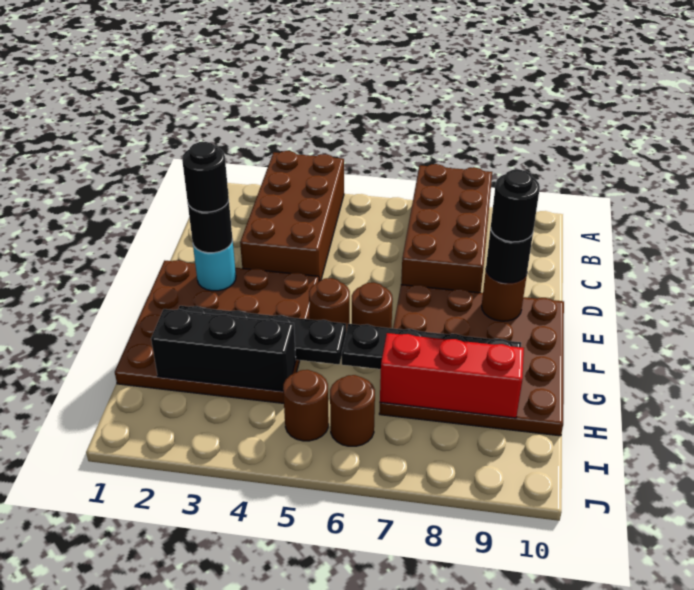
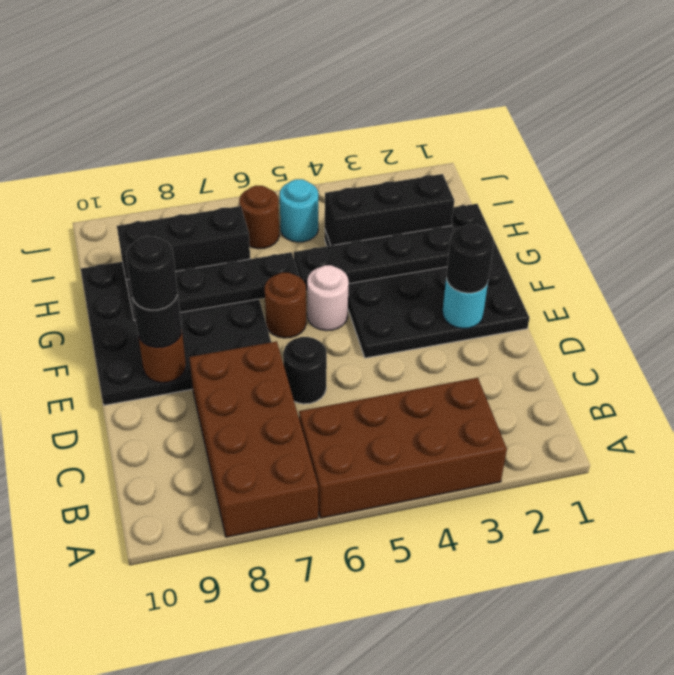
brown brick A3:D4 level 1 -> brown brick A3:B6 level 1
brown plate E1:H4 level 1 -> black plate E1:H4 level 1
black round brick E2 level 4 -> black round brick D6 level 1
brown plate E7:H10 level 1 -> black plate E7:H10 level 1
brown round brick F5 level 1 -> white round brick F5 level 1
red brick H7:H9 level 2 -> black brick H7:H9 level 2
brown round brick I5 level 1 -> cyan round brick I5 level 1

